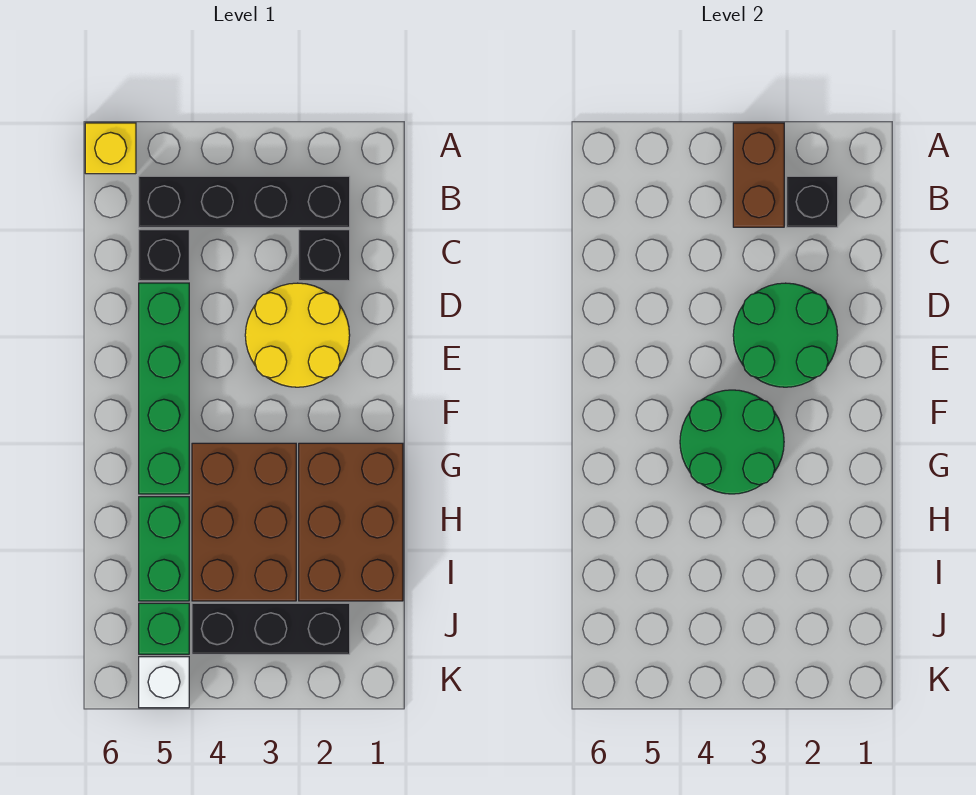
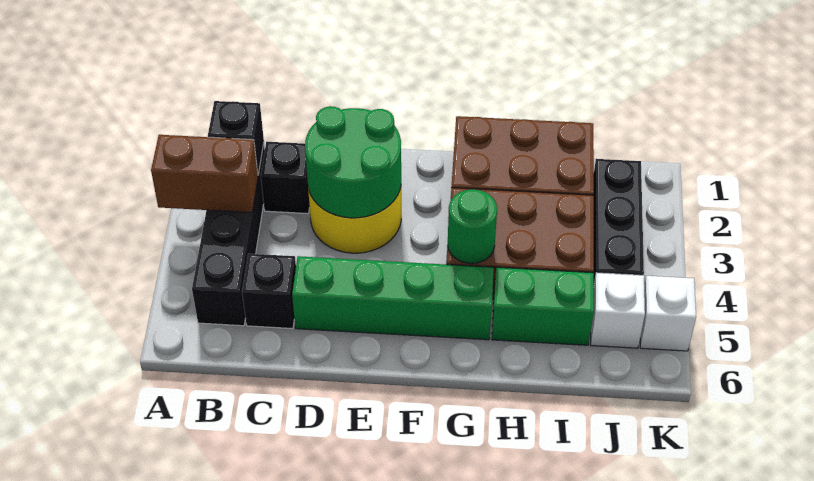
yellow brick A6 level 1 -> none
green round brick F3:G4 level 2 -> green round brick G4 level 2
green brick J5 level 1 -> white brick J5 level 1

